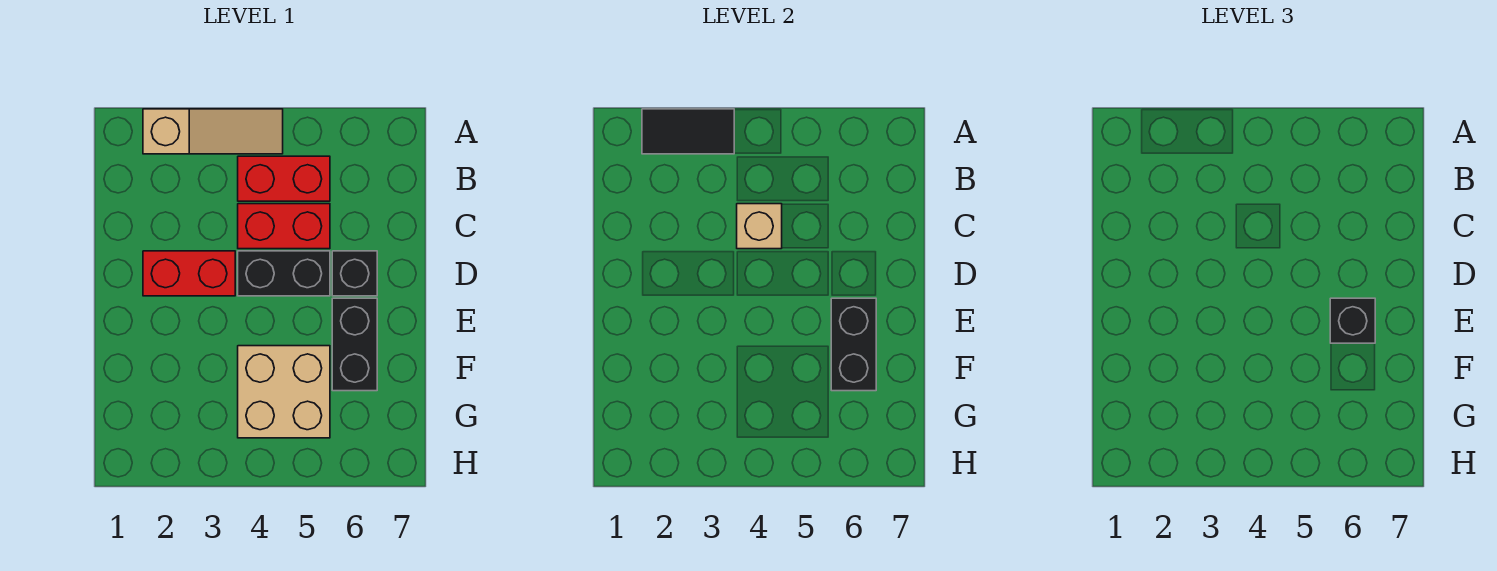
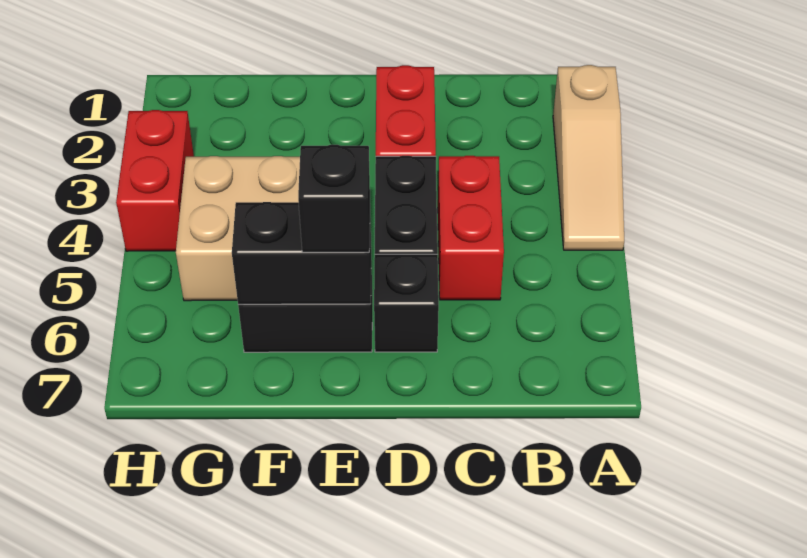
black tile A2:A3 level 2 -> none
red brick B4:B5 level 1 -> red brick H3:H4 level 1
tan brick C4 level 2 -> none

